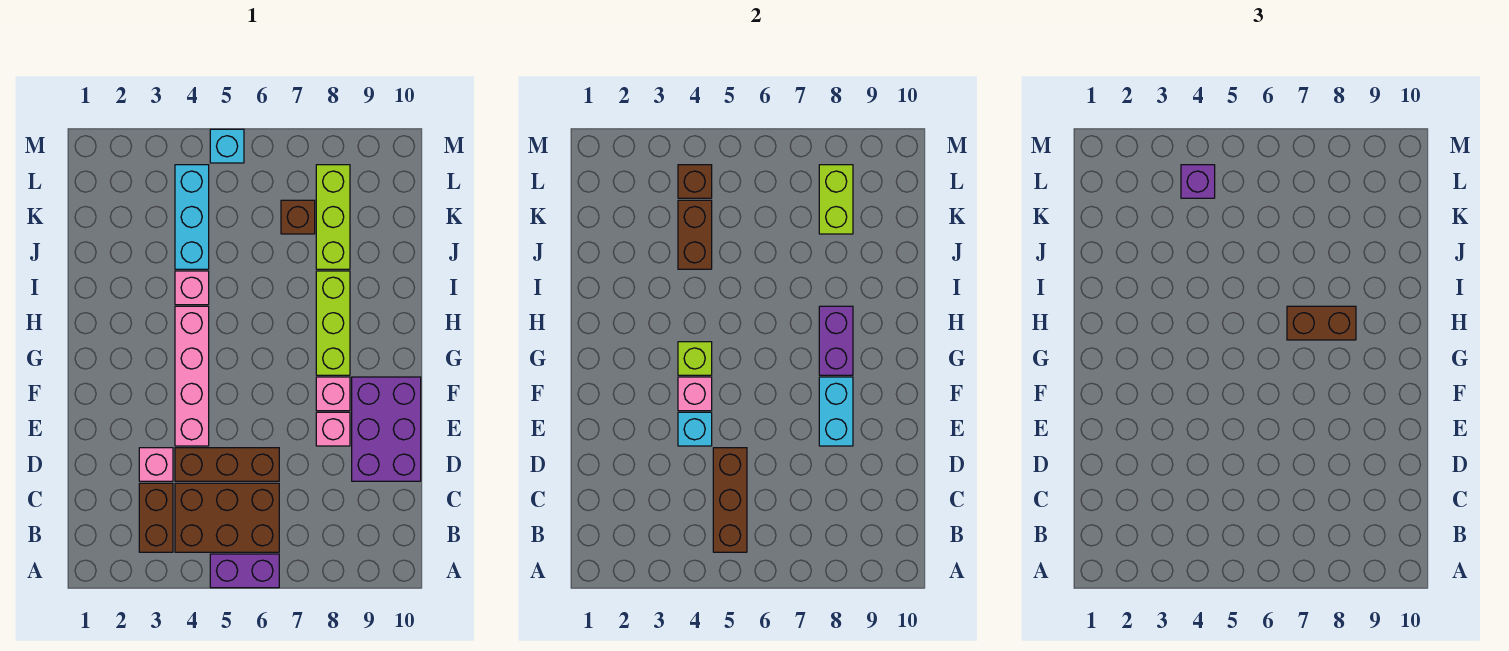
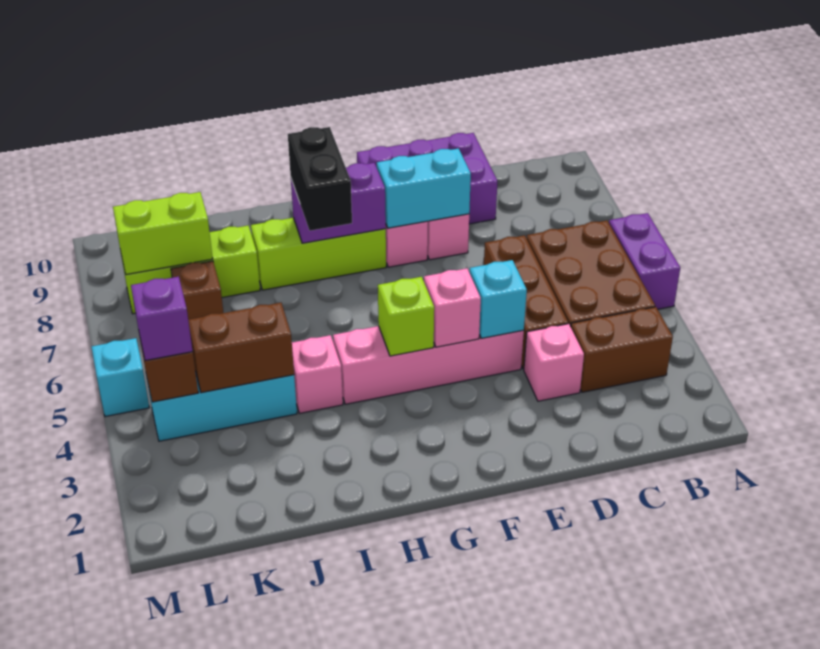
brown brick B5:D5 level 2 -> none
brown brick H7:H8 level 3 -> black brick H7:H8 level 3

